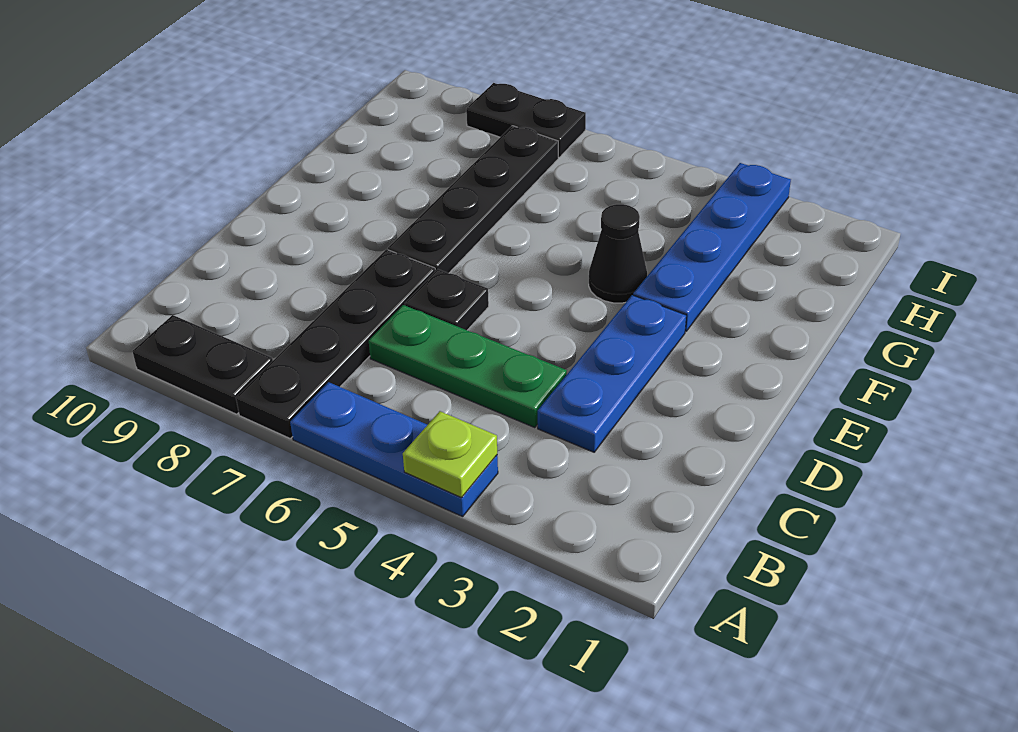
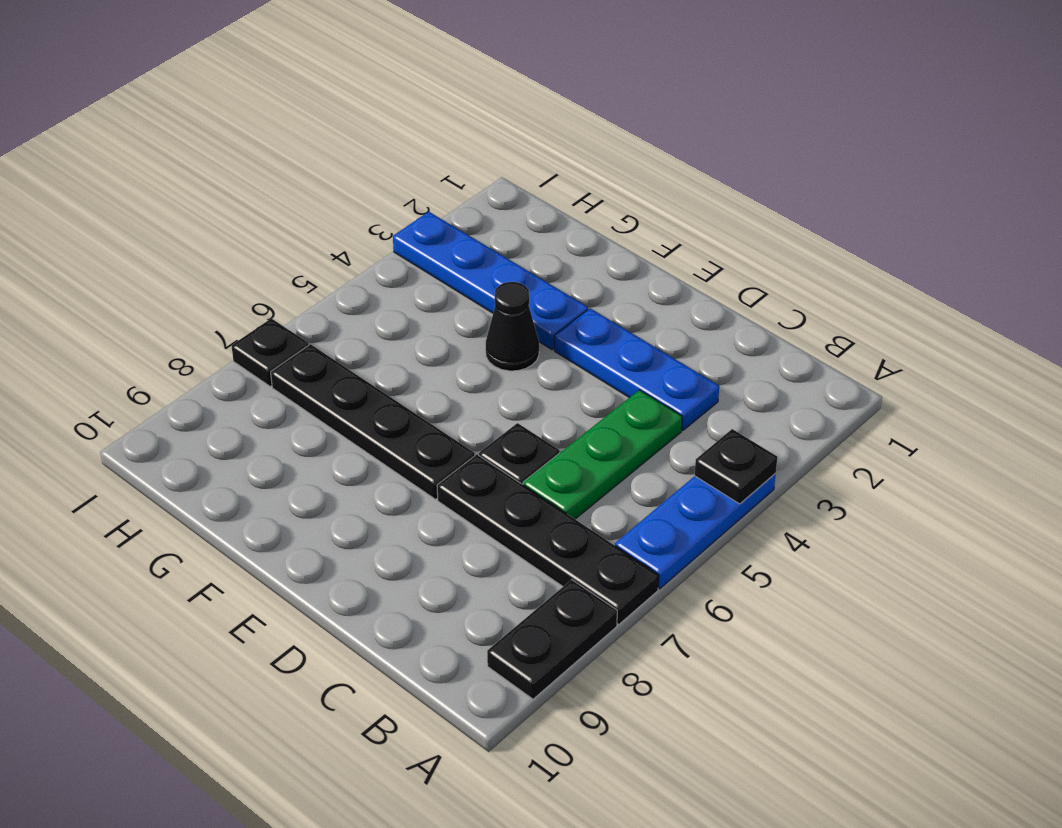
lime plate A4 level 2 -> black plate A4 level 2
black plate I7:I8 level 1 -> black plate I7 level 1

